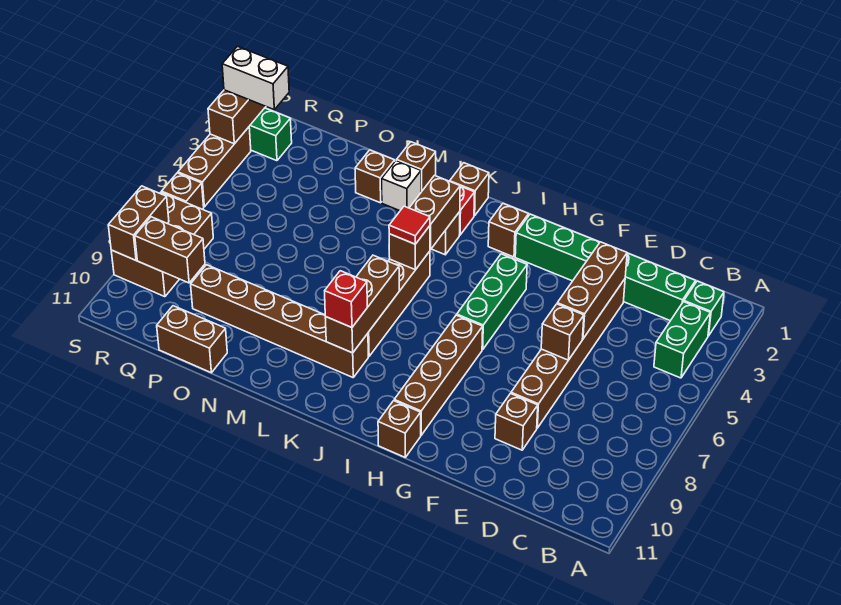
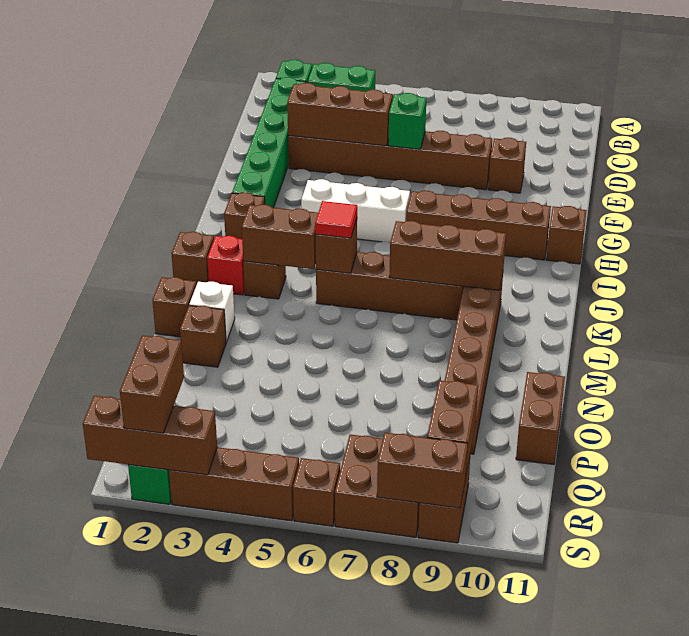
brown brick E6 level 2 -> green brick E6 level 2
green brick H4:H6 level 1 -> white brick H4:H6 level 1
red brick K9 level 3 -> none
white brick R2:S2 level 3 -> brown brick R2:S2 level 3

